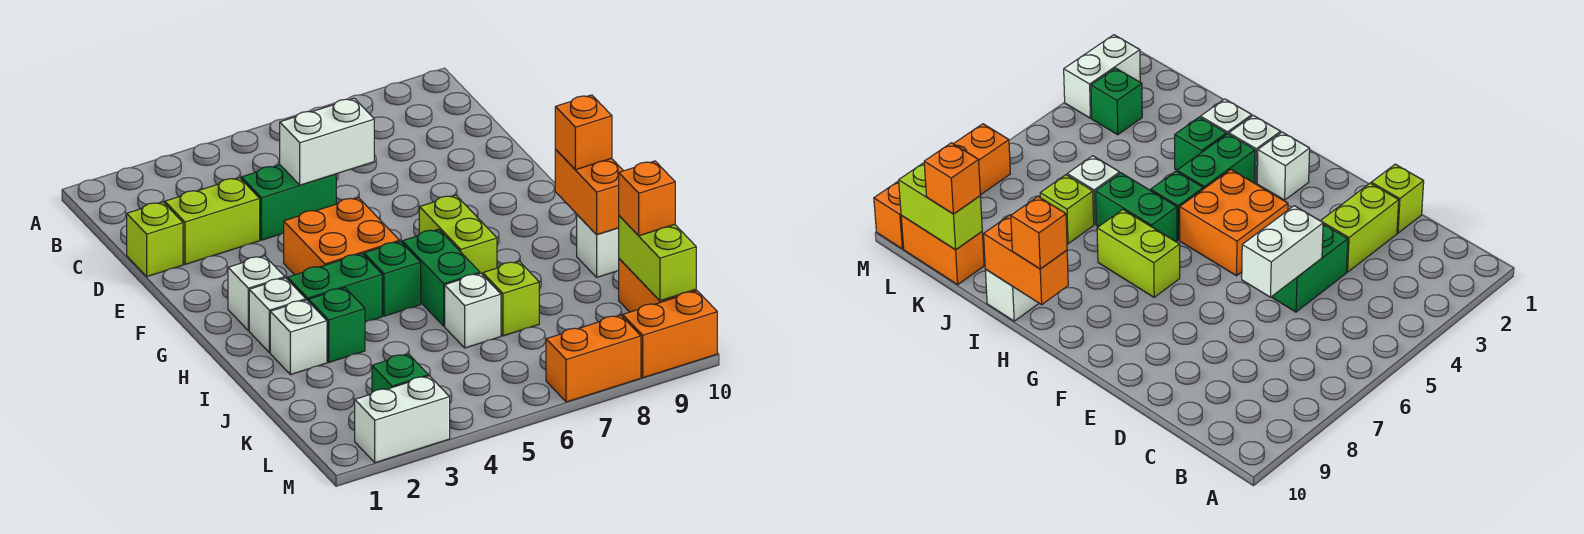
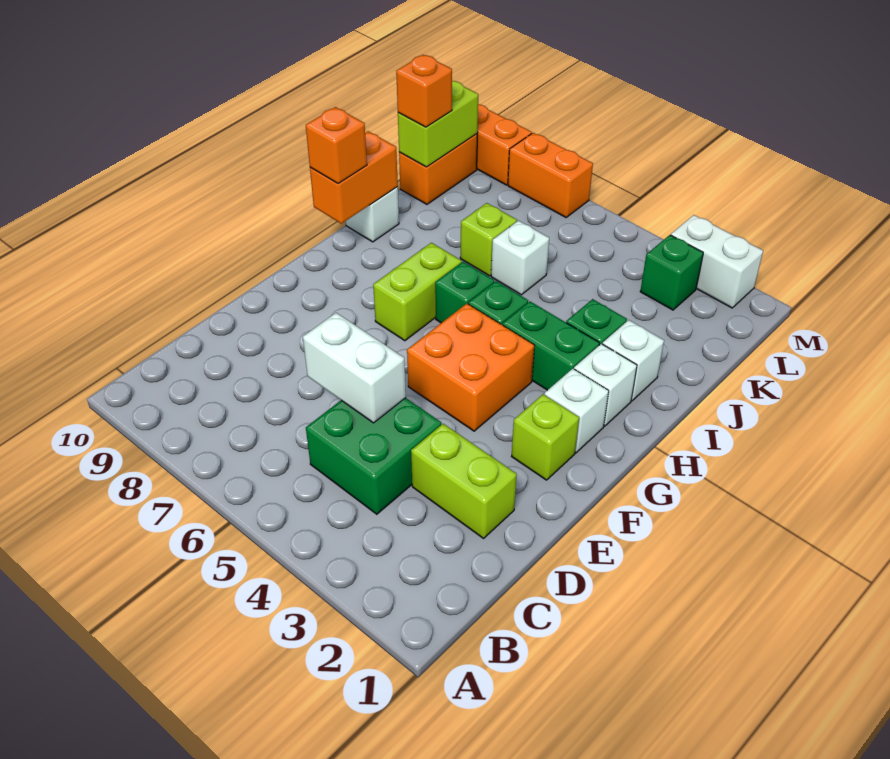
lime brick D1 level 1 -> lime brick F2 level 1
green brick D4:D5 level 1 -> green brick C4:D5 level 1
green brick H6:I6 level 1 -> green brick H6 level 1

